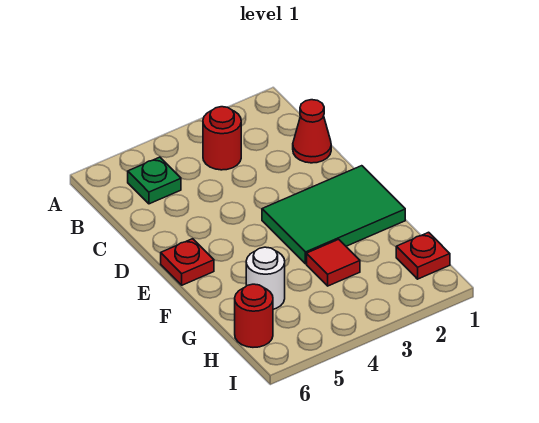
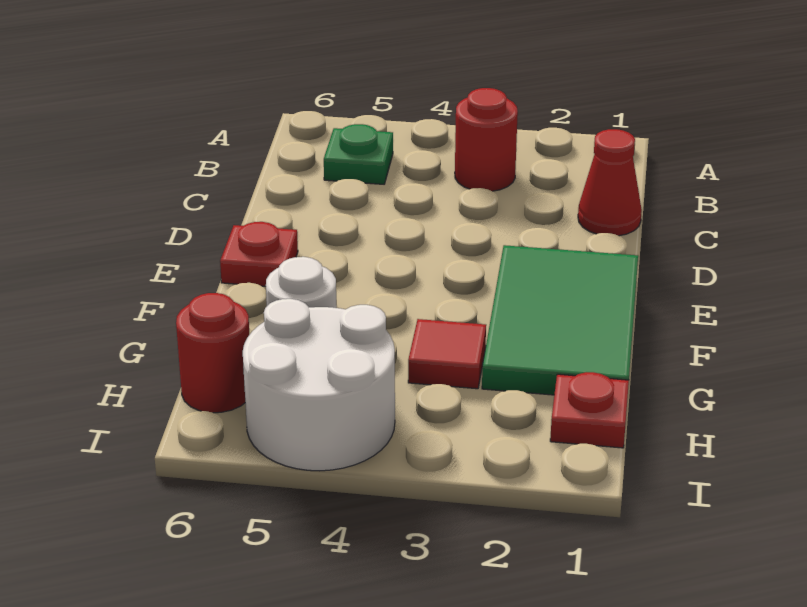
green tile E1:F3 level 1 -> green tile E1:G2 level 1
none -> white round brick H4:I5 level 1

